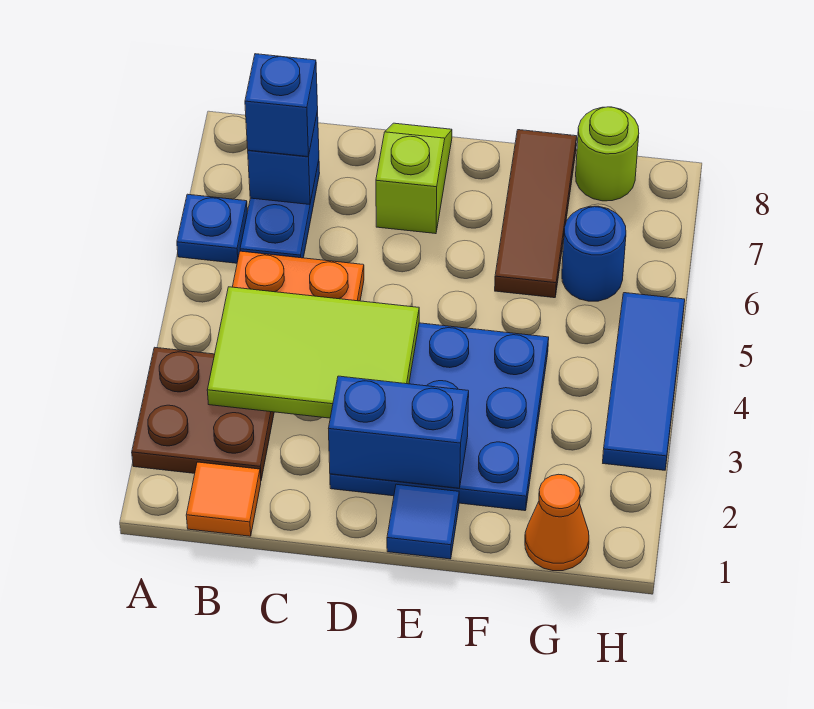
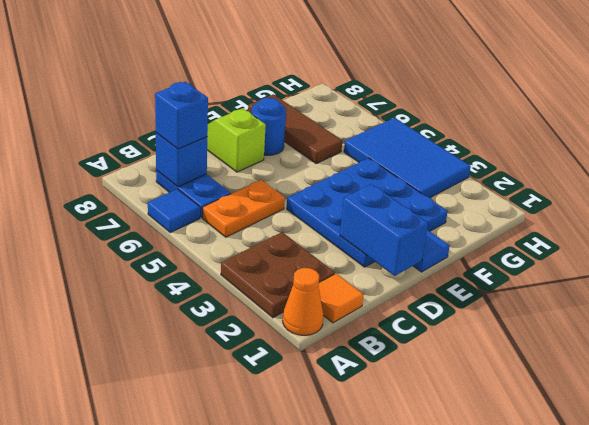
blue plate A6 level 1 -> blue tile A6 level 1
lime tile B3:D4 level 2 -> none
blue brick D2:E2 level 2 -> blue brick D1:D2 level 2
orange cone G1 level 1 -> orange cone A1 level 1
blue round brick G6 level 1 -> blue round brick E7 level 1
lime round brick G8 level 1 -> none
blue tile H3:H5 level 1 -> blue tile G3:H5 level 1

